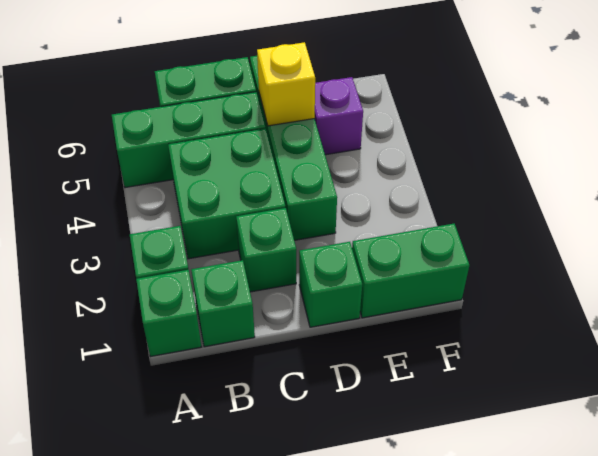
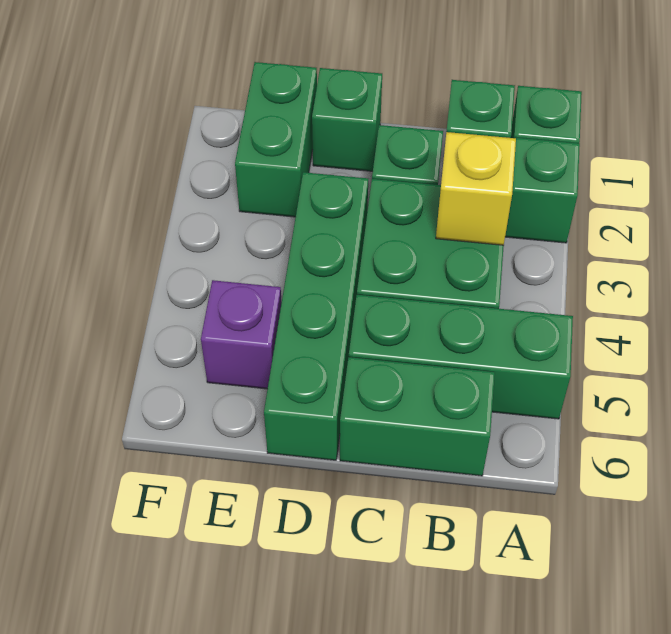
yellow brick D5 level 2 -> yellow brick B3 level 2
green brick E1:F1 level 1 -> green brick E1:E2 level 1

